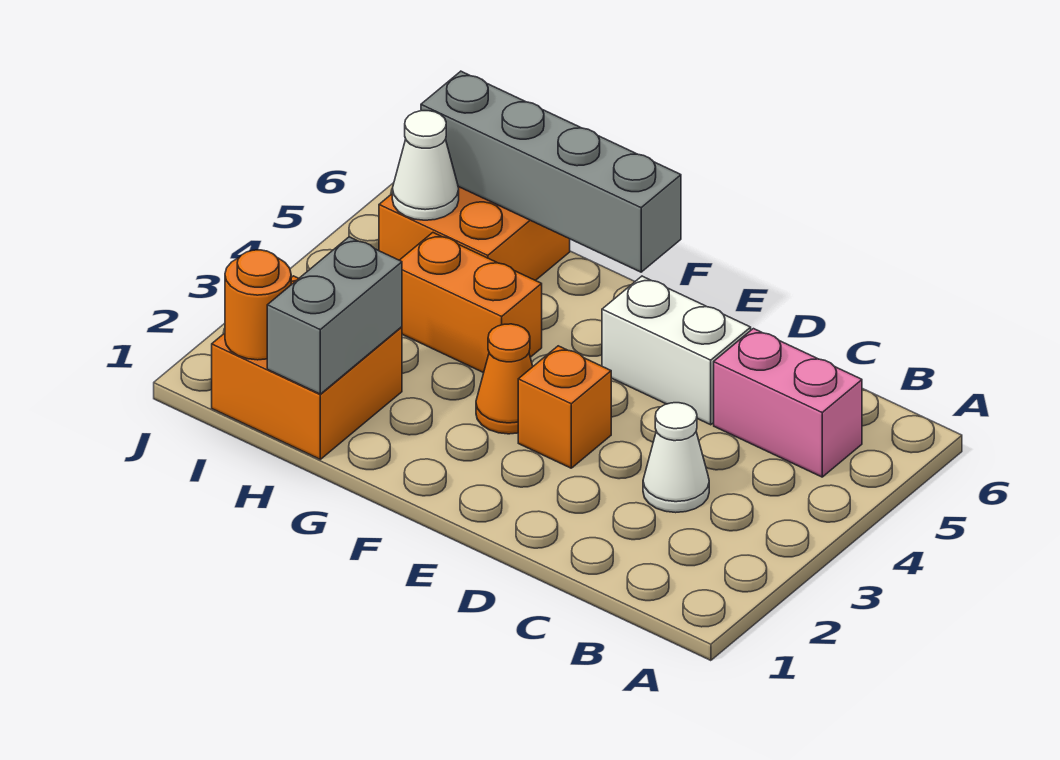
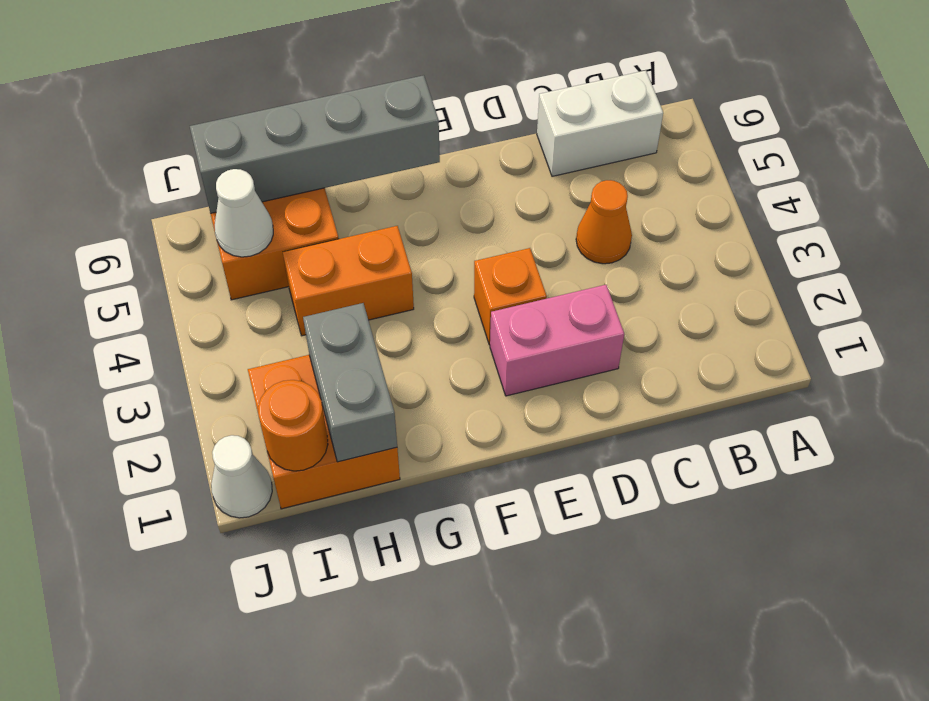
pink brick B5:C5 level 1 -> pink brick D2:E2 level 1
white cone C3 level 1 -> white cone J1 level 1
white brick D5:E5 level 1 -> white brick B6:C6 level 1
orange cone F3 level 1 -> orange cone C4 level 1

